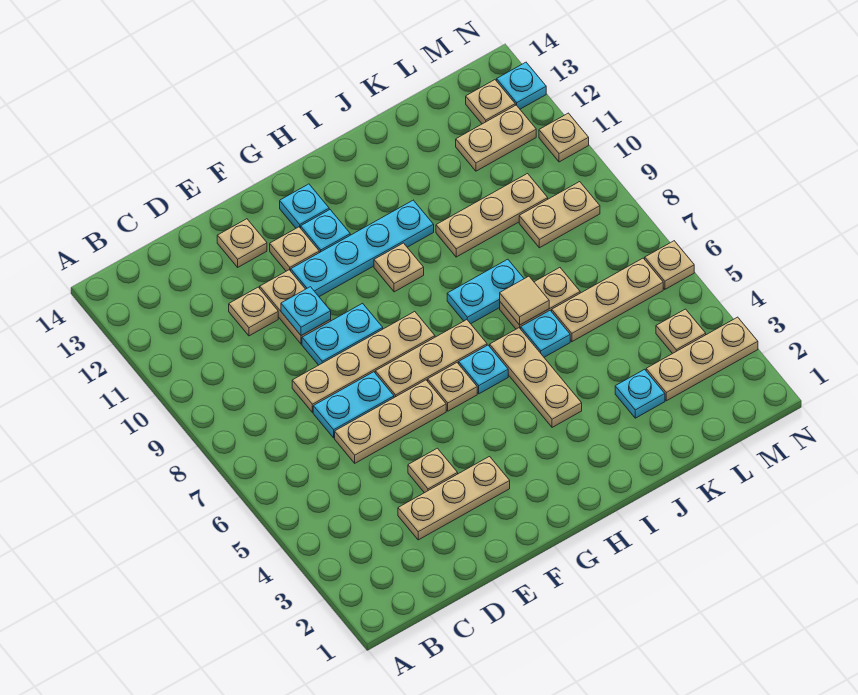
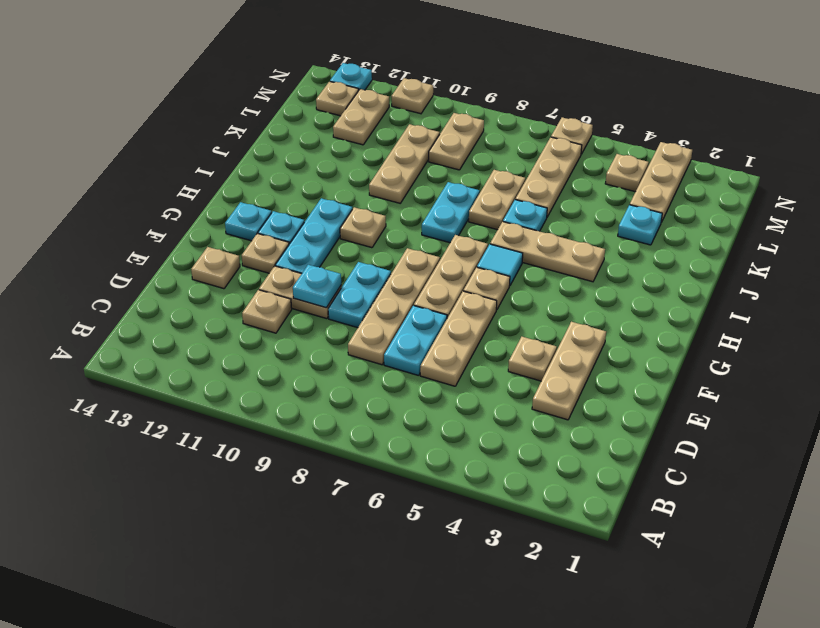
cyan plate F11:I11 level 1 -> cyan plate F11:H11 level 1
cyan plate H6 level 1 -> cyan tile H6 level 1
tan tile J7 level 2 -> none

